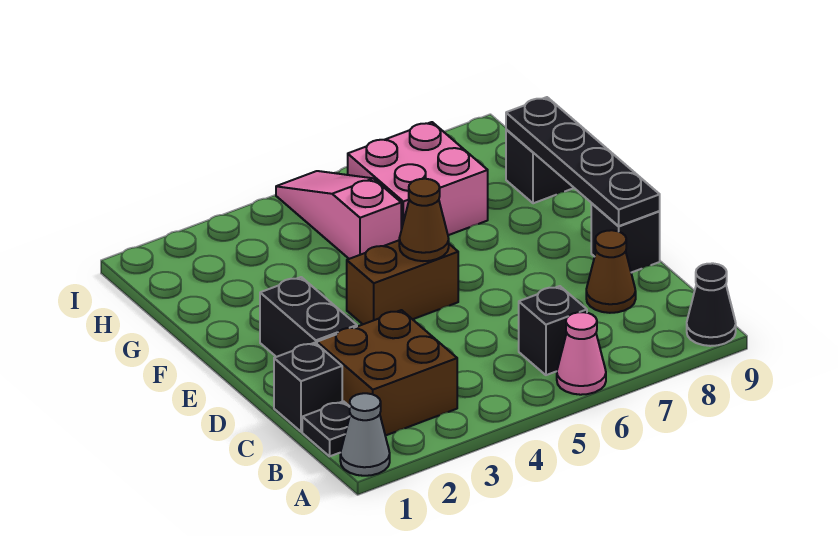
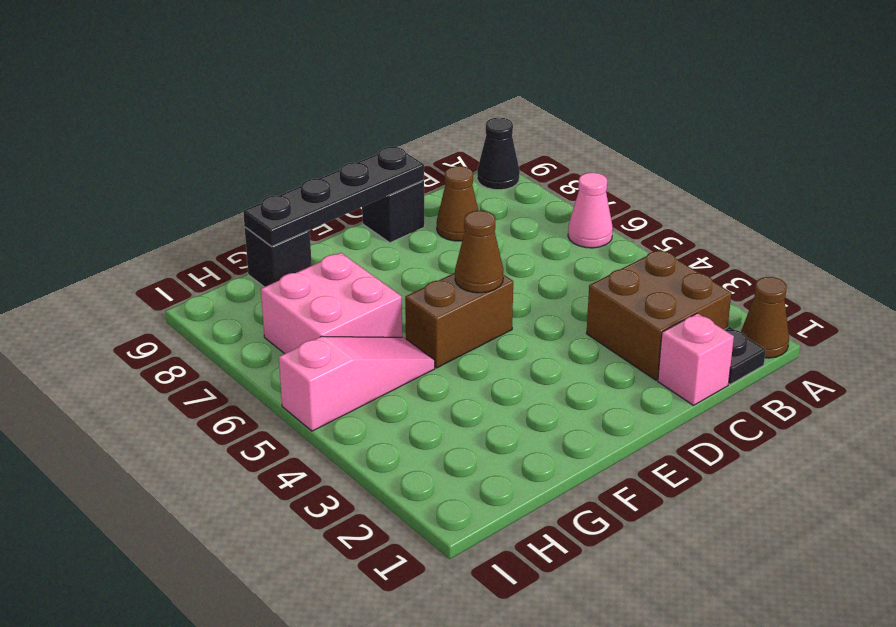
grey cone A1 level 1 -> brown cone A1 level 1
black brick B6 level 1 -> none
black brick C1 level 1 -> pink brick C1 level 1
black brick D2:E2 level 1 -> none
brown brick E4:E5 level 1 -> brown brick E5:F5 level 1
pink slope G5:I5 level 1 top G -> pink slope G5:I5 level 1 top I

